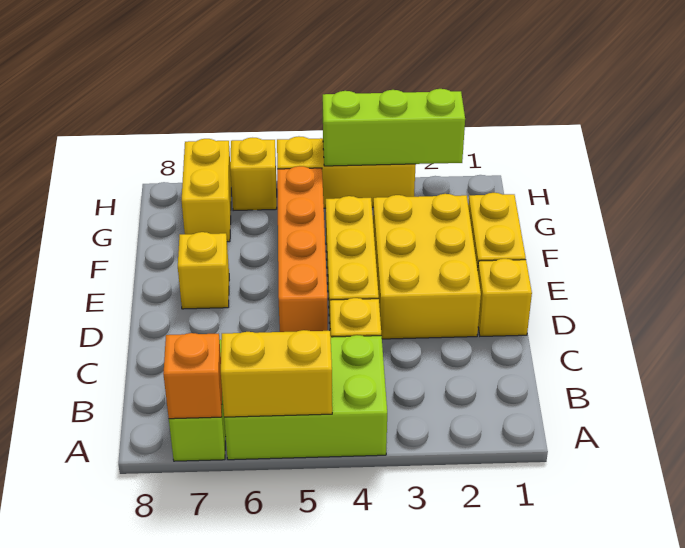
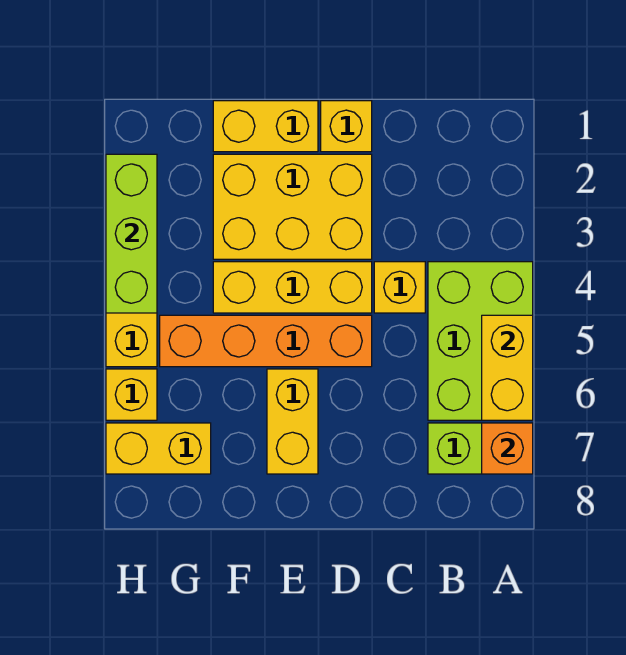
yellow brick E7 level 1 -> yellow brick E6:E7 level 1

